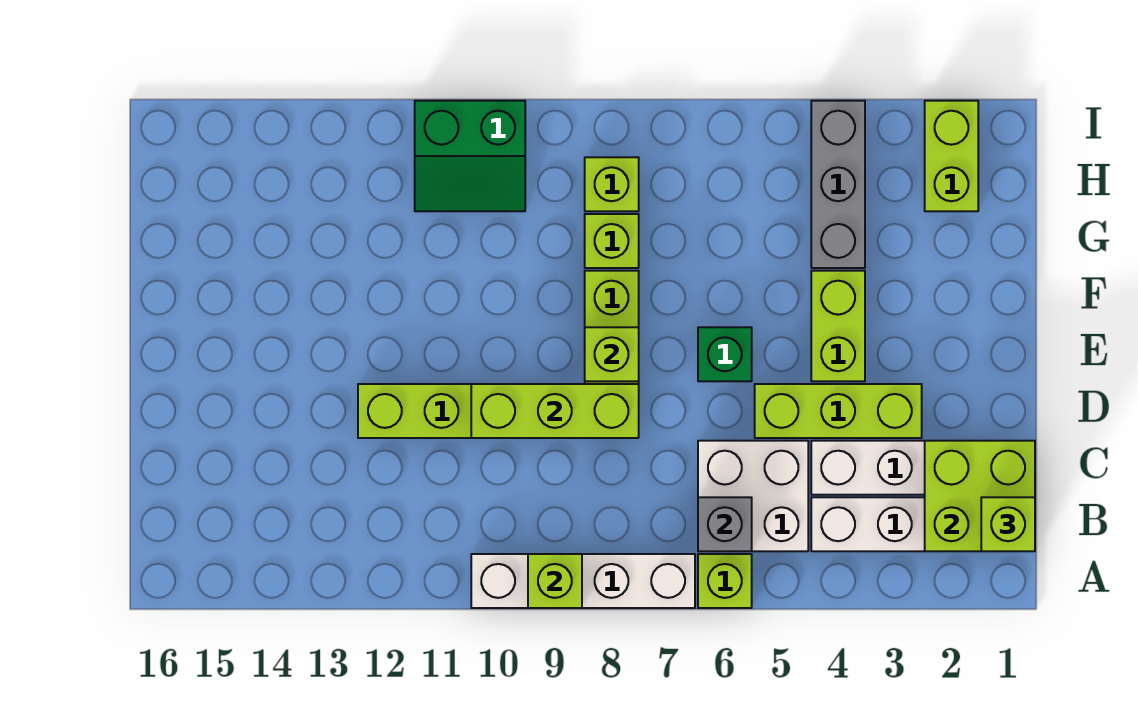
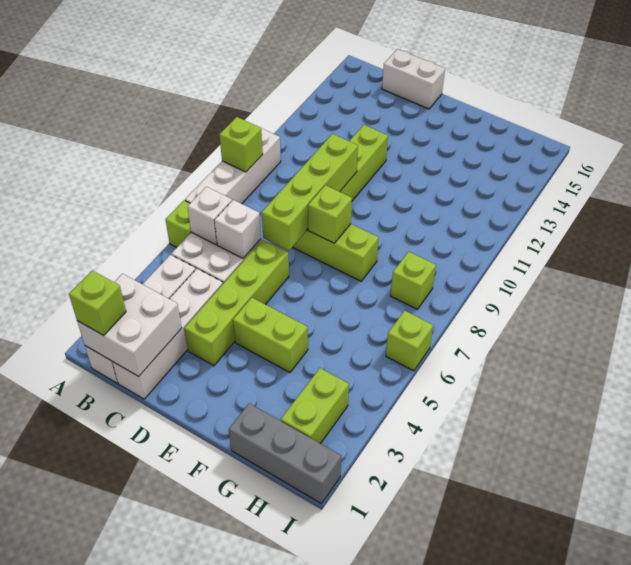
lime brick B1:C2 level 2 -> white brick B1:C2 level 2
grey brick B6 level 2 -> white brick B6 level 2
none -> white brick C6 level 2
none -> white brick C16:D16 level 1
lime brick D3:D5 level 1 -> lime brick D3:D6 level 1
lime brick D8:D10 level 2 -> lime brick D7:D10 level 2
green brick E6 level 1 -> none
grey brick G4:I4 level 1 -> grey brick G1:I1 level 1
lime brick G8 level 1 -> lime brick I6 level 1
lime brick H2:I2 level 1 -> lime brick H2:H3 level 1
green slope H10:I11 level 1 top I -> none

